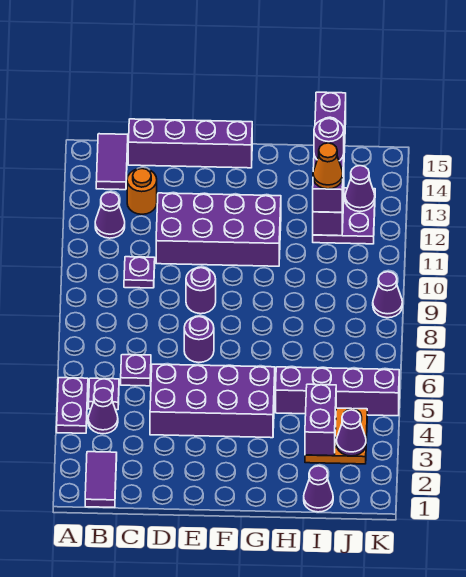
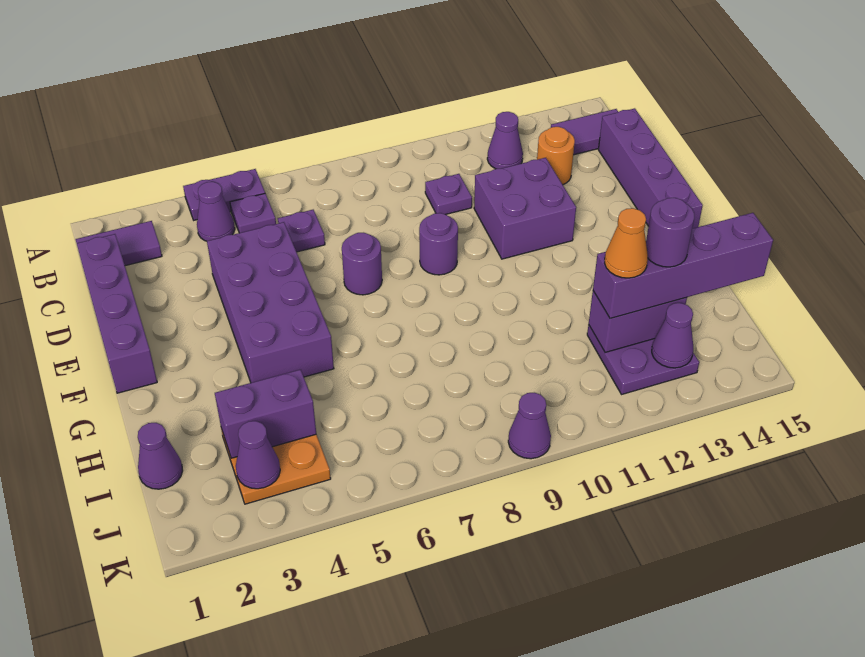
purple brick D11:G12 level 1 -> purple brick D11:E12 level 1
purple brick H5:K5 level 1 -> purple brick C1:F1 level 1

